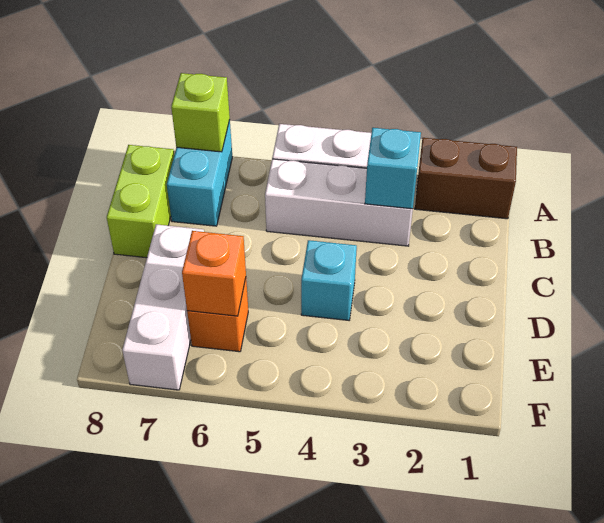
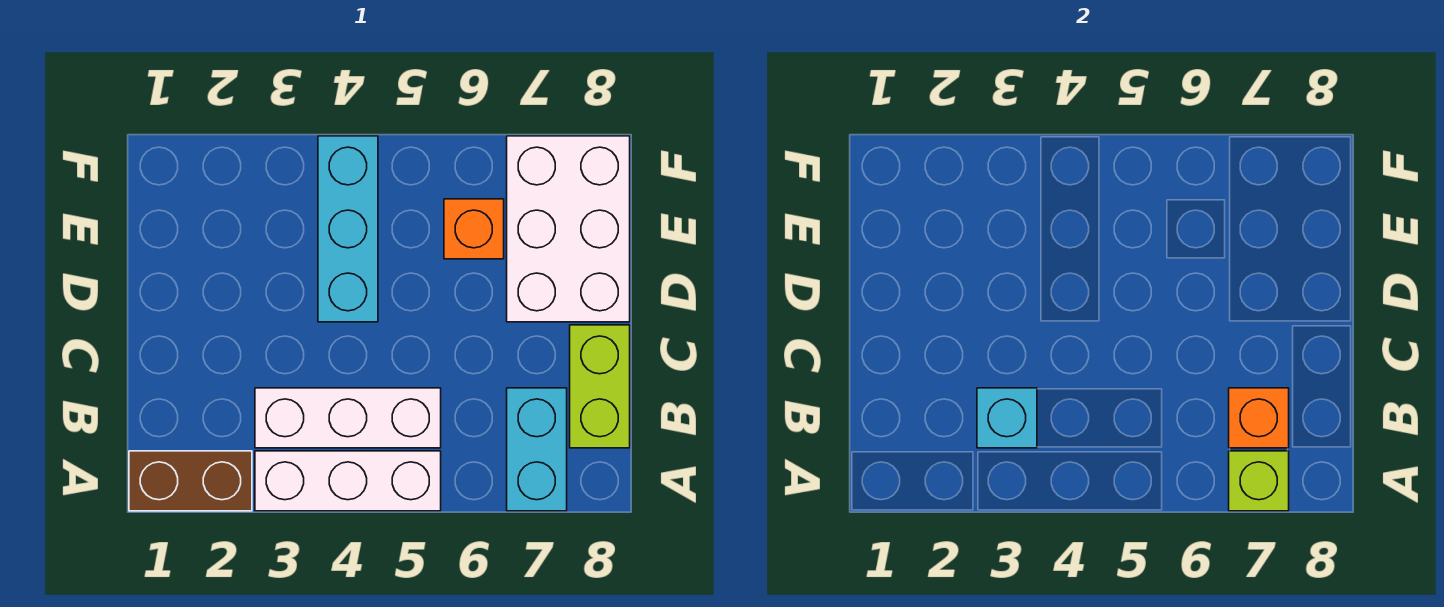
cyan brick D4 level 1 -> cyan brick D4:F4 level 1
white brick D7:F7 level 1 -> white brick D7:F8 level 1
orange brick E6 level 2 -> orange brick B7 level 2

